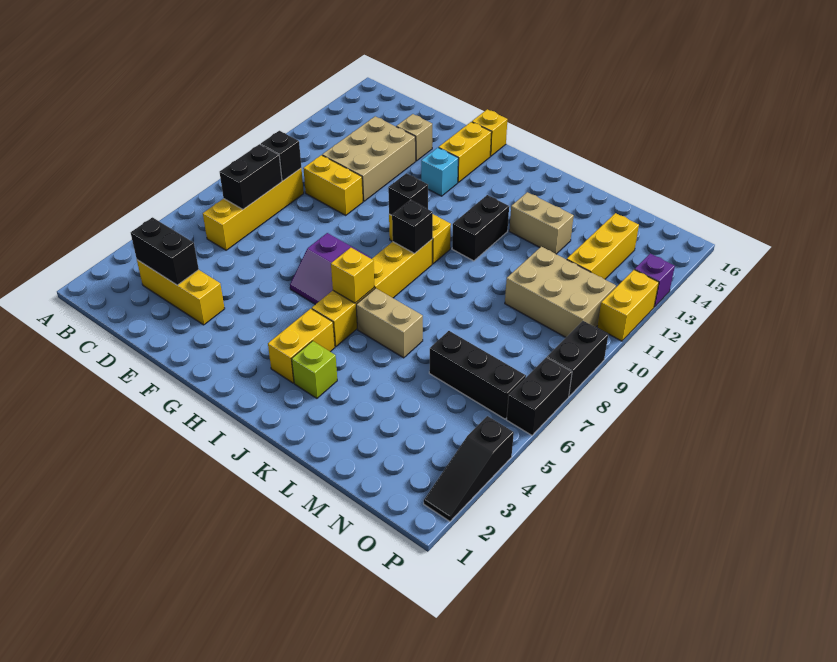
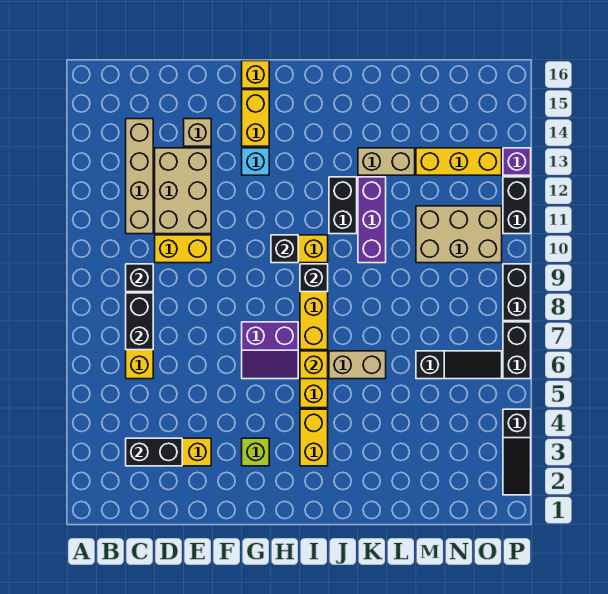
none -> tan brick C11:C14 level 1
lime brick J3 level 1 -> lime brick G3 level 1
none -> purple brick K10:K12 level 1
black brick M6:O6 level 1 -> black slope M6:O6 level 1 top M
yellow brick N12:N14 level 1 -> yellow brick M13:O13 level 1
yellow brick P11:P12 level 1 -> black brick P11:P12 level 1

